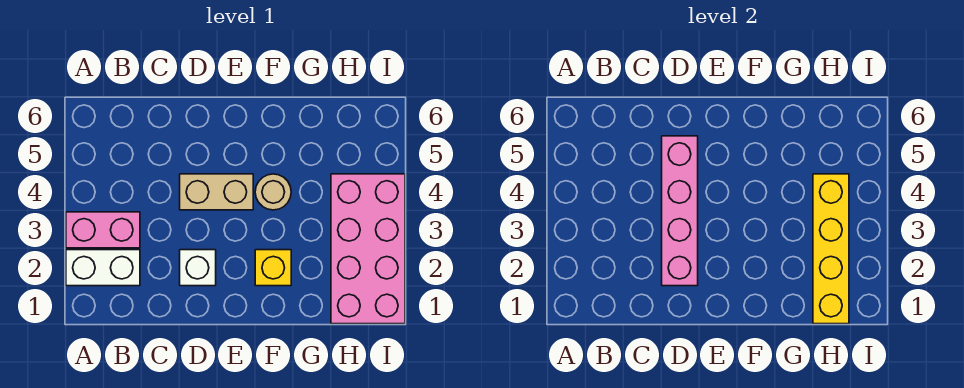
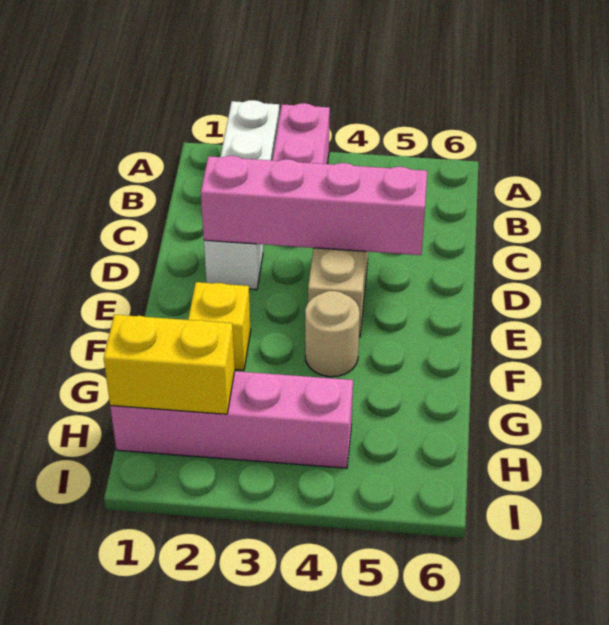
pink brick H1:I4 level 1 -> pink brick H1:H4 level 1
yellow brick H1:H4 level 2 -> yellow brick H1:H2 level 2

